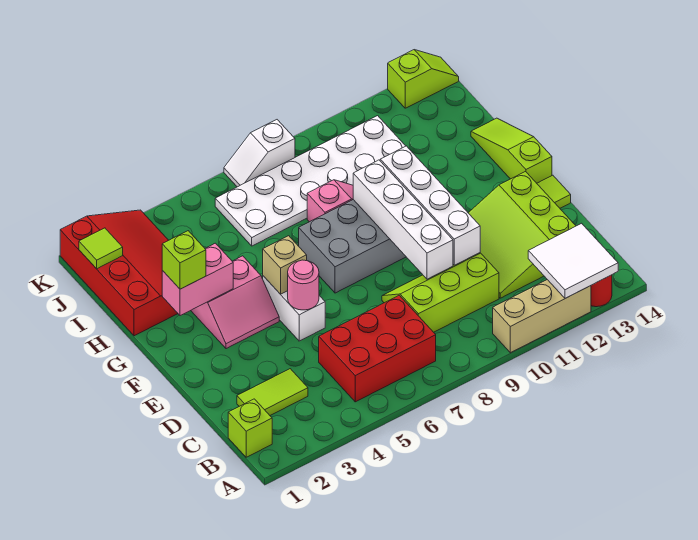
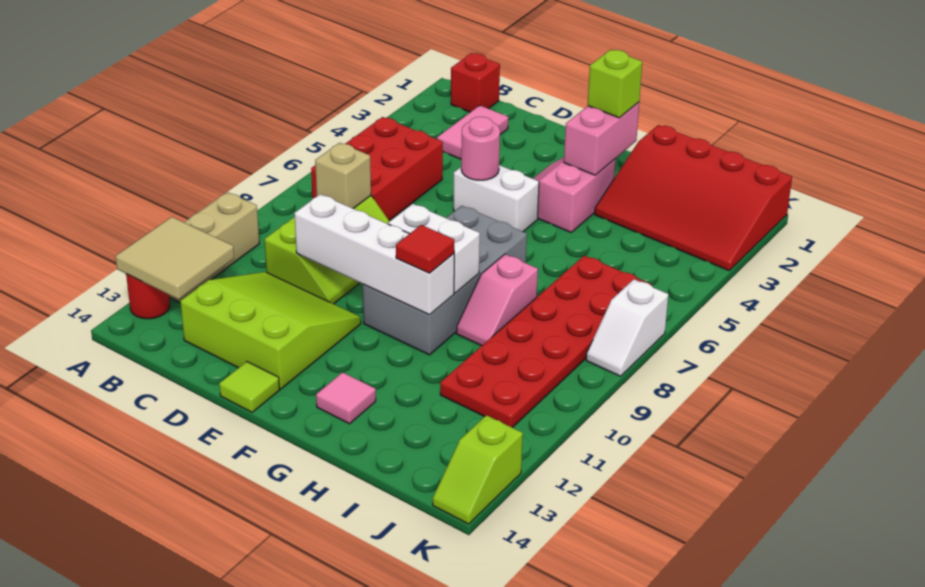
white tile A12:B13 level 2 -> tan tile A12:B13 level 2
lime brick B1 level 1 -> red brick B1 level 1
lime tile C2:C3 level 1 -> pink tile C2:C3 level 1
white brick D9:G9 level 2 -> white brick F9:G9 level 2
tan brick F5 level 2 -> tan brick C8 level 2
lime slope F14:H14 level 1 top F -> none
none -> red tile G10 level 3
none -> pink tile G13 level 1
white plate I6:J11 level 1 -> red plate I6:J11 level 1
lime tile J1 level 2 -> none
white slope K7:K8 level 1 top 8 -> white slope K7:K8 level 1 top 7

